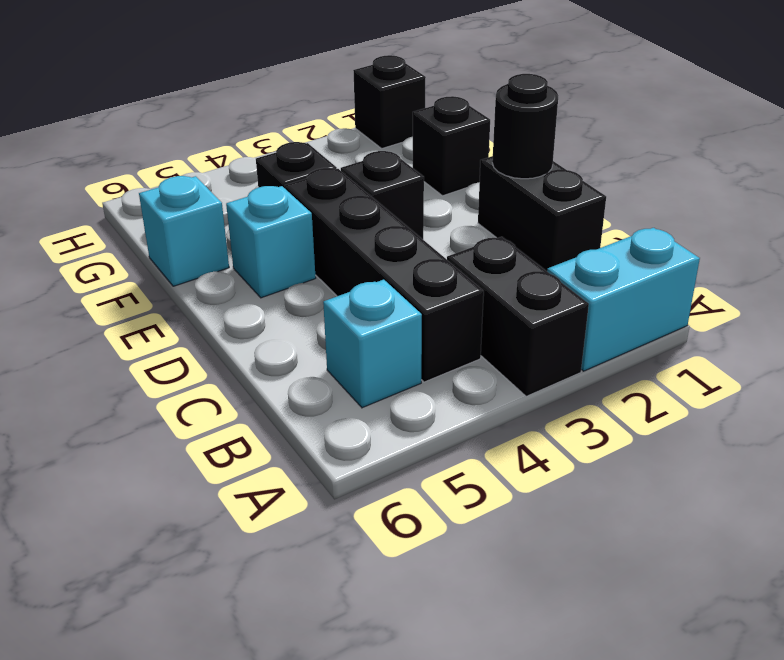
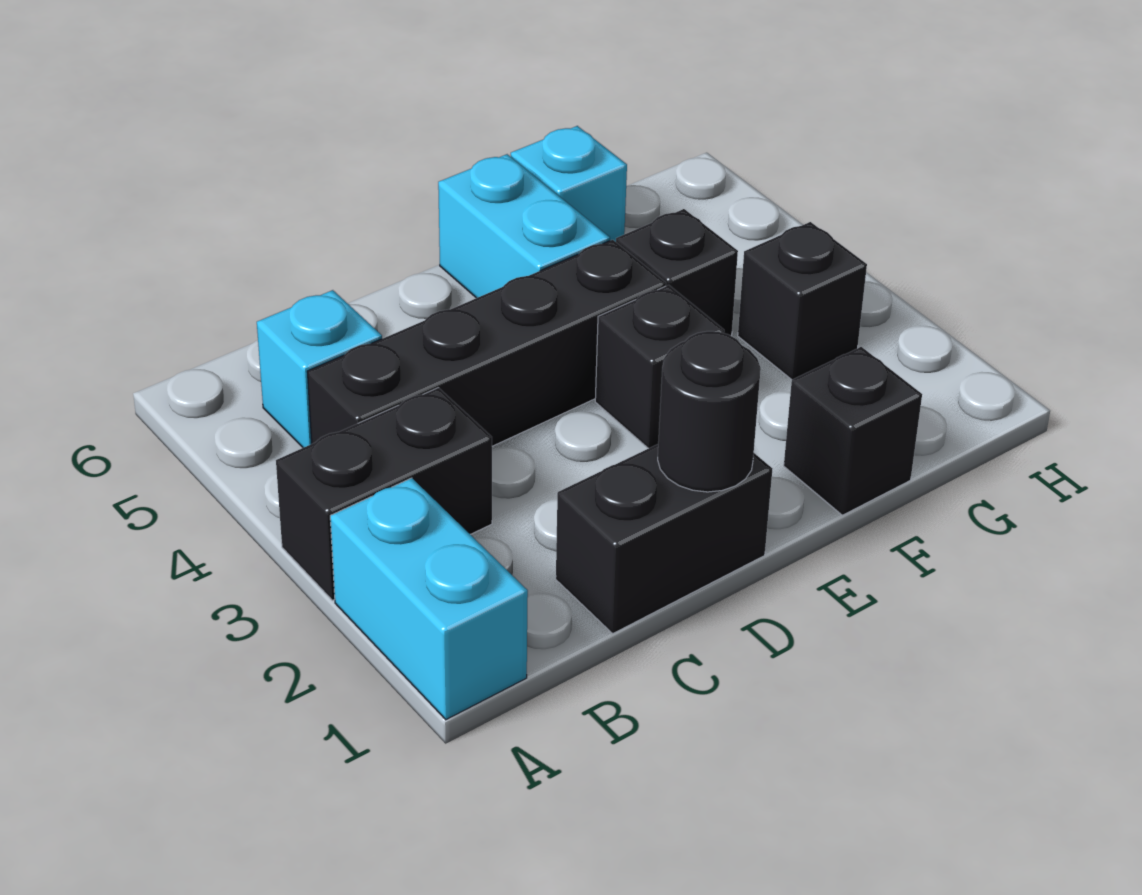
cyan brick E5 level 1 -> cyan brick E5:E6 level 1
black brick H1 level 1 -> black brick G3 level 1

